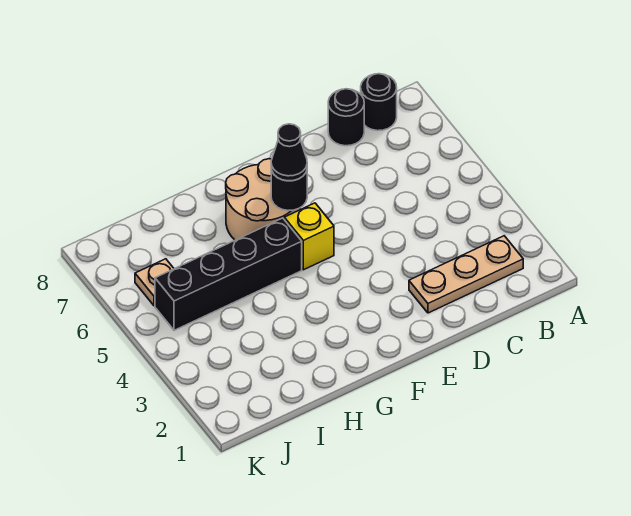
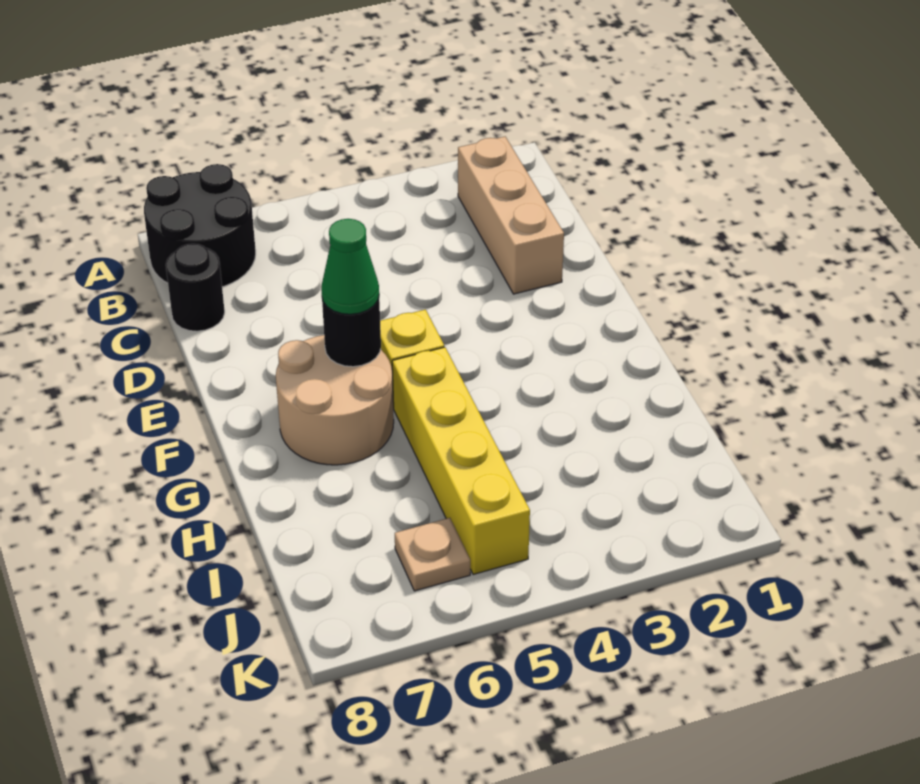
tan plate B2:D2 level 1 -> tan brick B2:D2 level 1
black round brick B8 level 1 -> black round brick A7:B8 level 1
black cone F6 level 3 -> green cone F6 level 3
black brick G5:J5 level 1 -> yellow brick G5:J5 level 1

